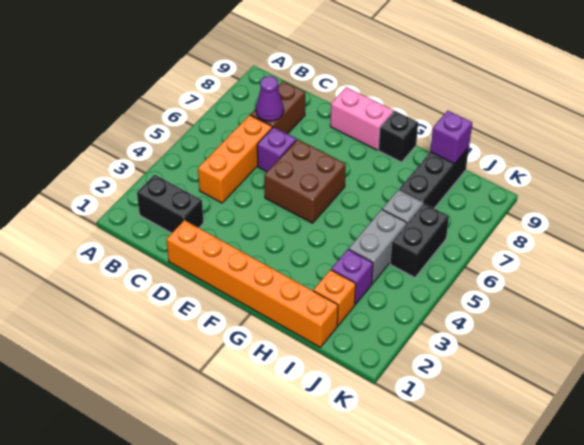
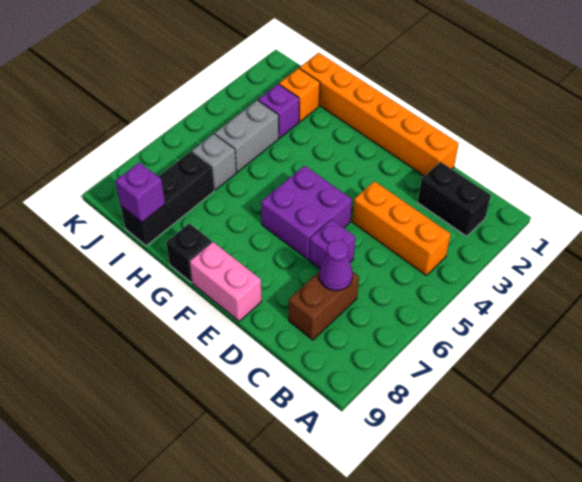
orange brick C4:C6 level 1 -> orange brick B4:D4 level 1
brown brick E5:F6 level 1 -> purple brick E5:F6 level 1
black brick J5:J6 level 1 -> none

